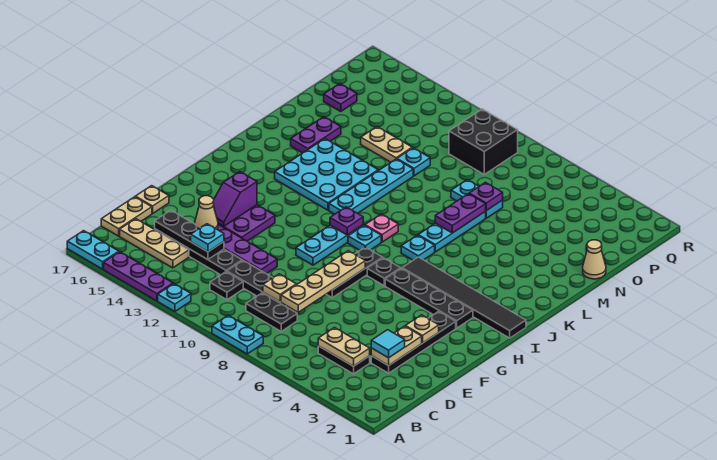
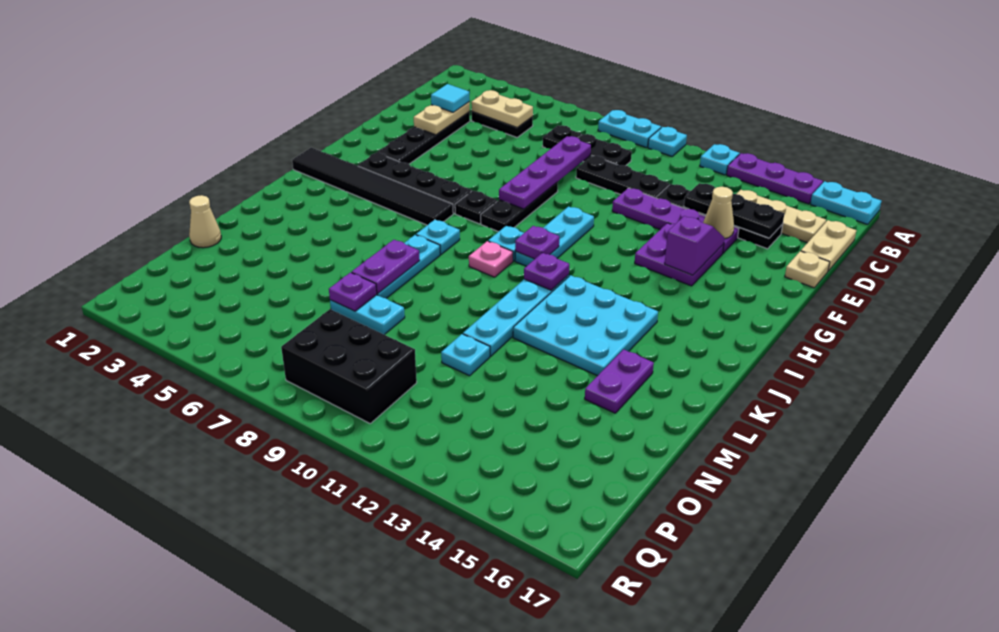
black plate C11 level 1 -> black plate C7 level 1
tan plate D8:G8 level 2 -> purple plate D8:G8 level 2
tan plate D9 level 2 -> none
cyan plate D13 level 3 -> cyan plate A10 level 1
tan plate F3 level 2 -> none
tan plate N12:N13 level 1 -> none
purple plate O16 level 1 -> purple plate J11 level 2
black brick P9:Q10 level 1 -> black brick P8:Q10 level 1

